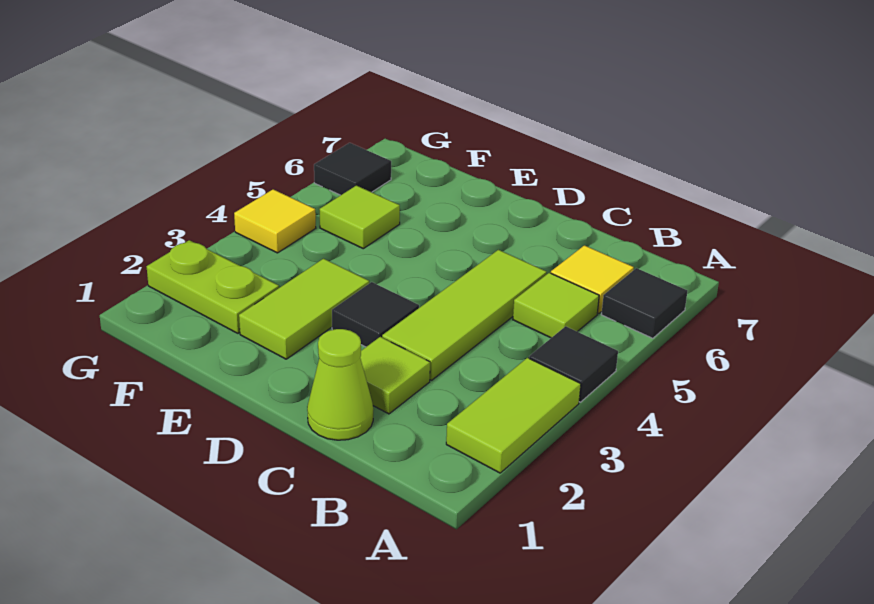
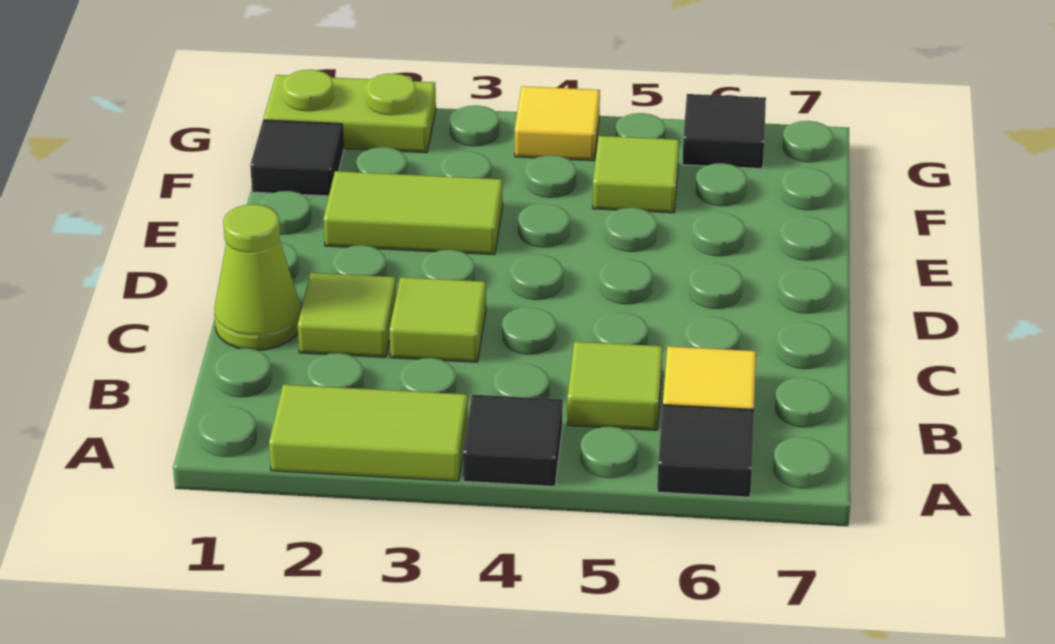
lime tile C3:C5 level 1 -> lime tile C3 level 1
black tile D3 level 1 -> black tile F1 level 1
lime plate F2:G2 level 1 -> lime plate G1:G2 level 1

